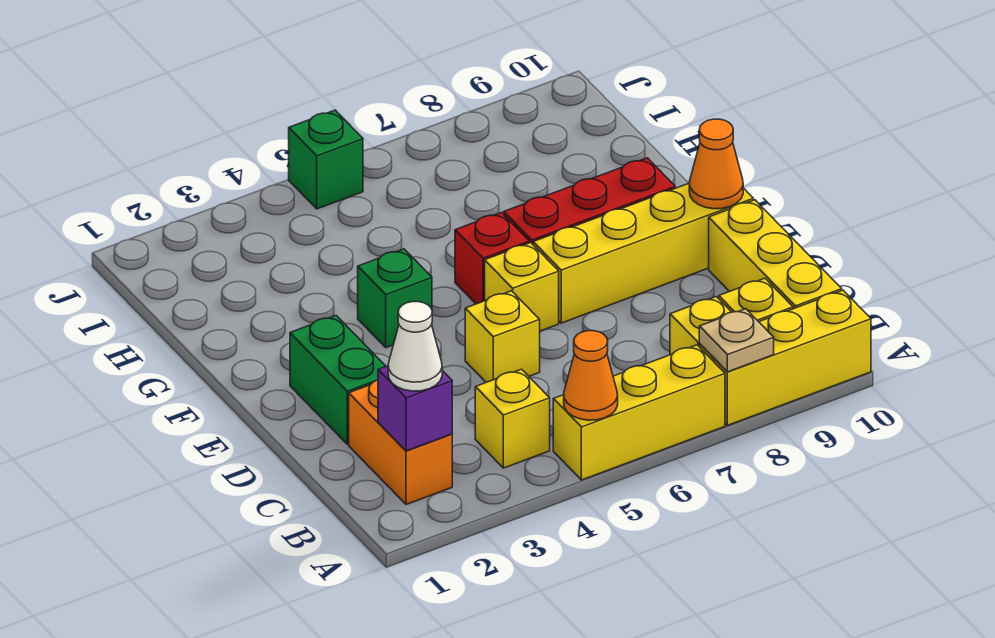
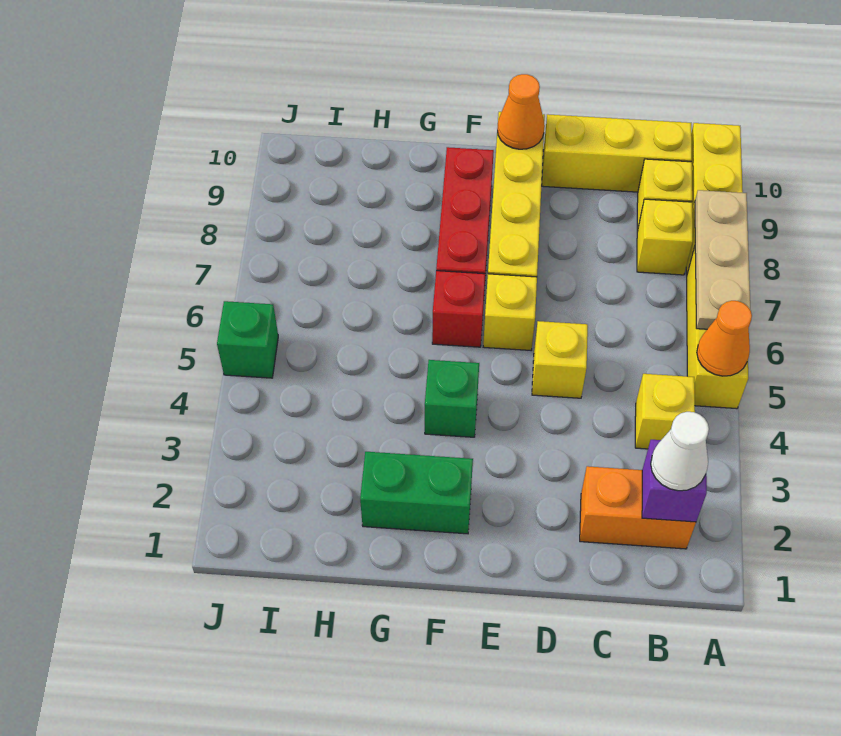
tan plate A8 level 2 -> tan plate A6:A8 level 2
green brick D2:E2 level 1 -> green brick F2:G2 level 1

